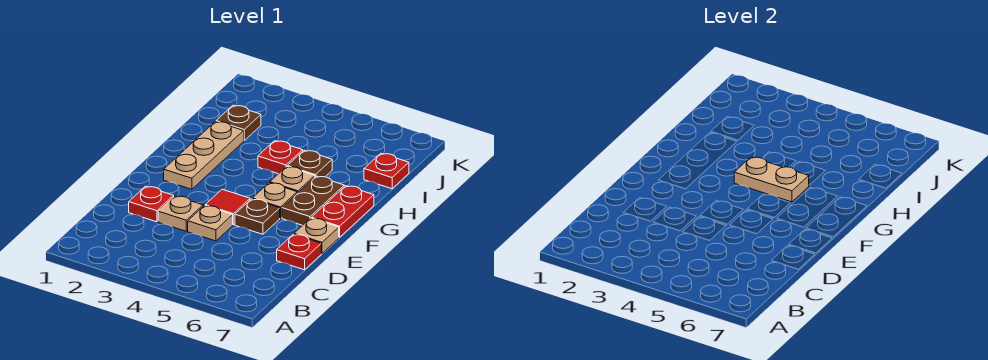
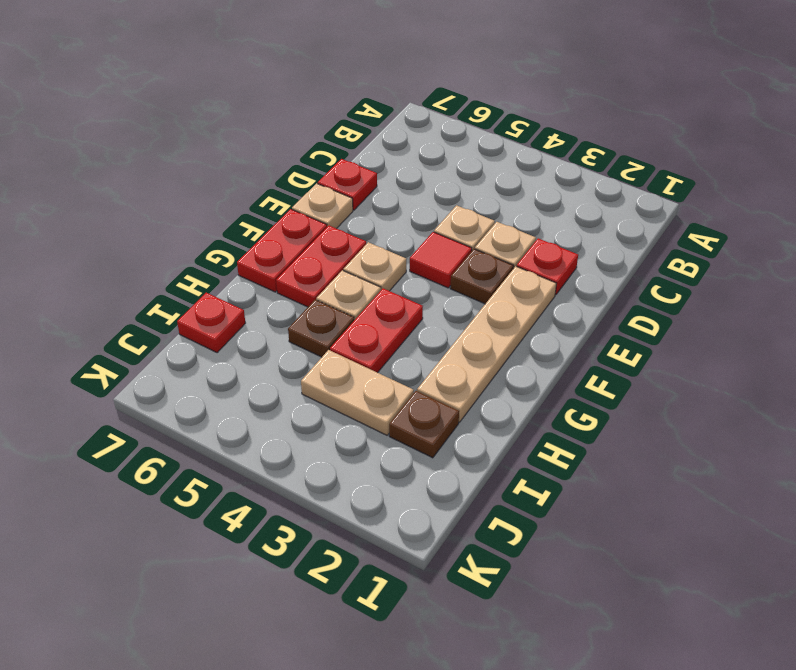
brown plate E5 level 1 -> brown plate E3 level 1
tan plate F2:H2 level 1 -> tan plate E2:H2 level 1
brown plate F6:G6 level 1 -> red plate F6:G6 level 1
tan plate G4:G5 level 2 -> tan plate I3:I4 level 1
red plate H4 level 1 -> red plate G4:H4 level 1

